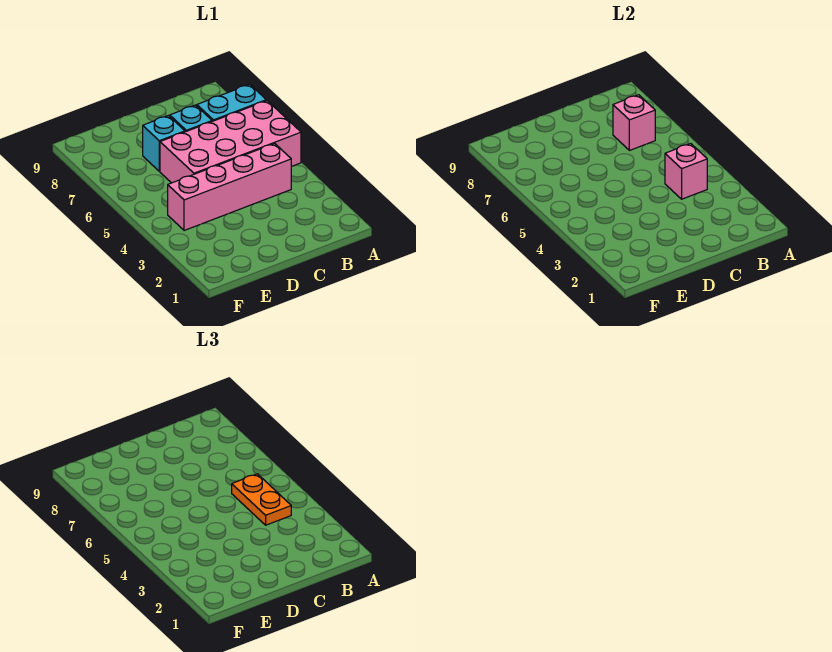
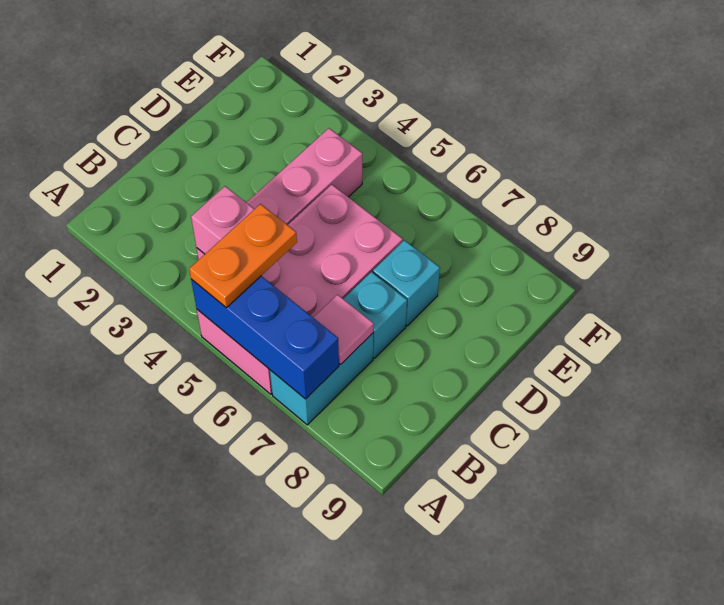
none -> blue brick A5:A7 level 2
orange plate B4:B5 level 3 -> orange plate A5:B5 level 3
pink brick B7 level 2 -> pink tile B7 level 2

